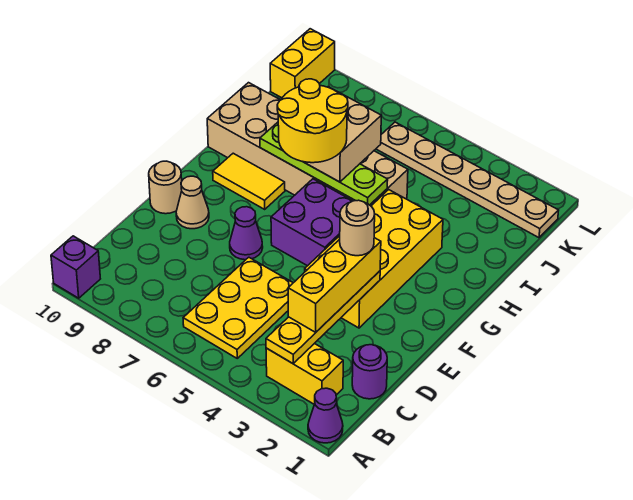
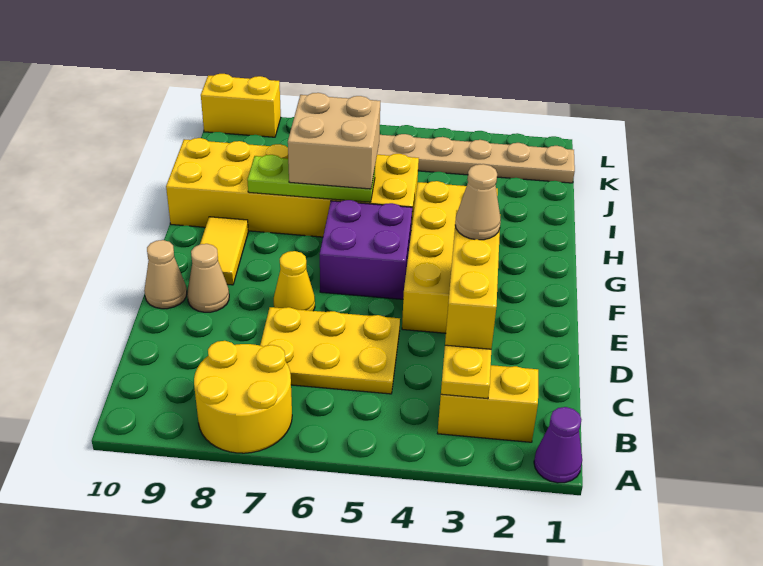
purple brick A10 level 1 -> none
yellow plate B5:D6 level 1 -> yellow plate C5:D7 level 1
purple round brick C1 level 1 -> none
tan round brick E3 level 4 -> tan cone E3 level 4
purple cone E7 level 1 -> yellow cone E7 level 1
tan round brick E10 level 1 -> tan cone E10 level 1
yellow round brick G6:H7 level 4 -> yellow round brick A7:B8 level 1
yellow tile G8:G9 level 1 -> yellow tile F9:G9 level 1
tan brick H5:I10 level 1 -> yellow brick H5:I10 level 1
lime plate H5:H8 level 2 -> lime plate H6:H8 level 2
yellow brick K10:L10 level 1 -> yellow brick L9:L10 level 1

